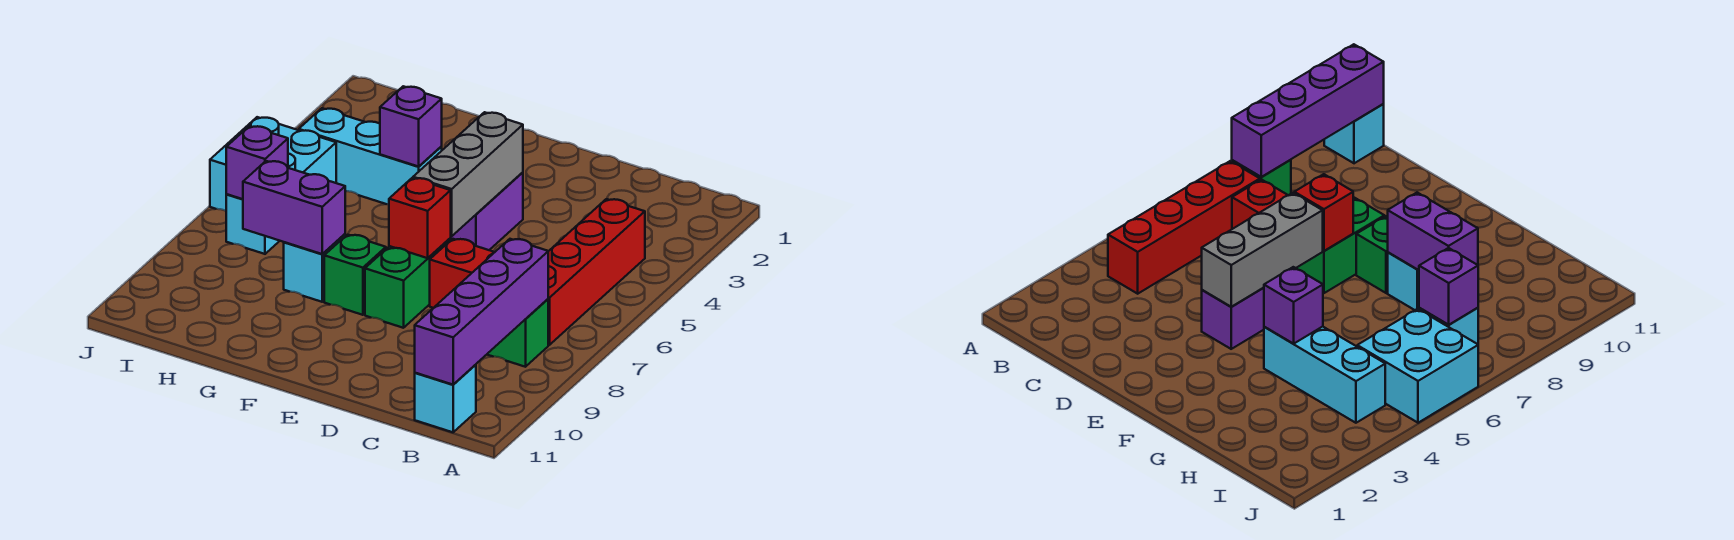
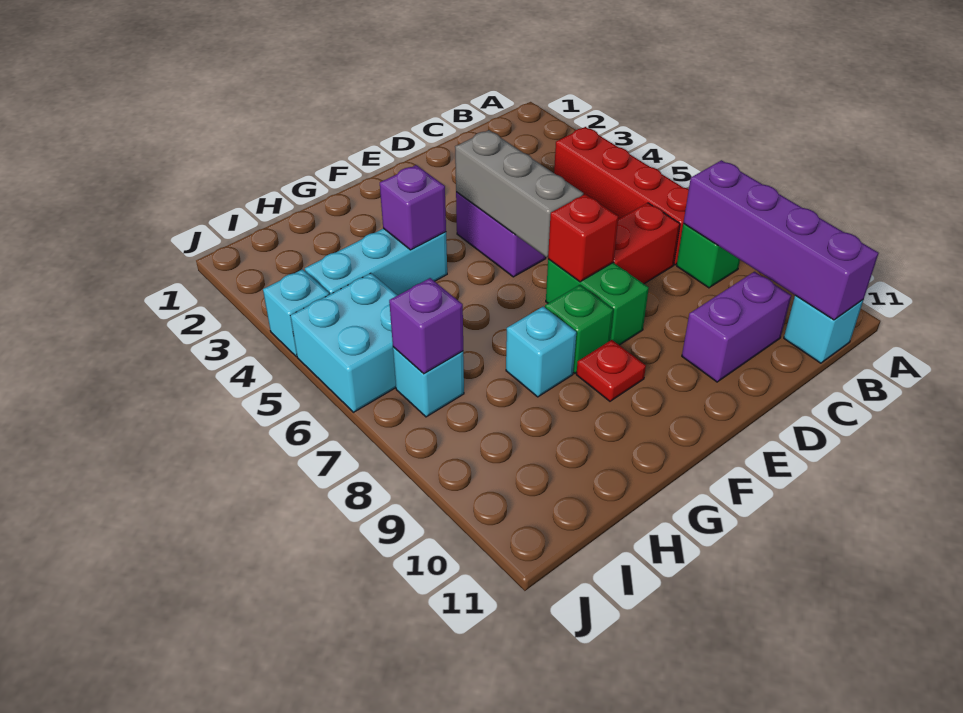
none -> red plate F9 level 1
purple brick G8:H8 level 2 -> purple brick C10:D10 level 1
none -> cyan brick J4 level 1

